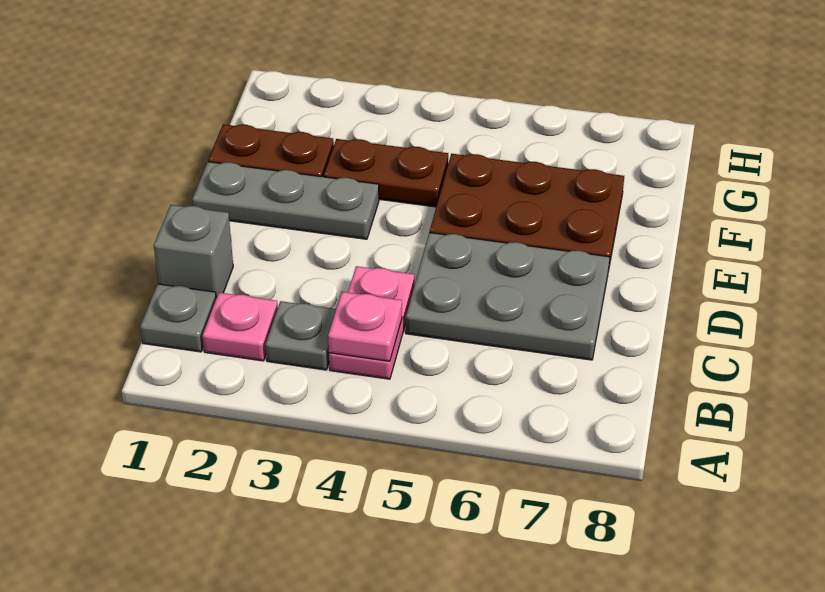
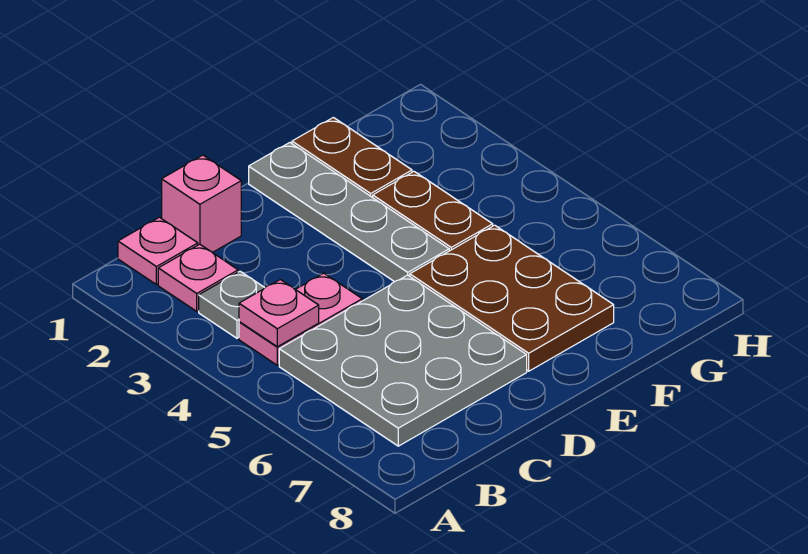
grey plate B1 level 1 -> pink plate B1 level 1
grey brick C1 level 1 -> pink brick C1 level 1
grey plate C5:D7 level 1 -> grey plate B5:D7 level 1
grey plate E1:E3 level 1 -> grey plate E1:E4 level 1

